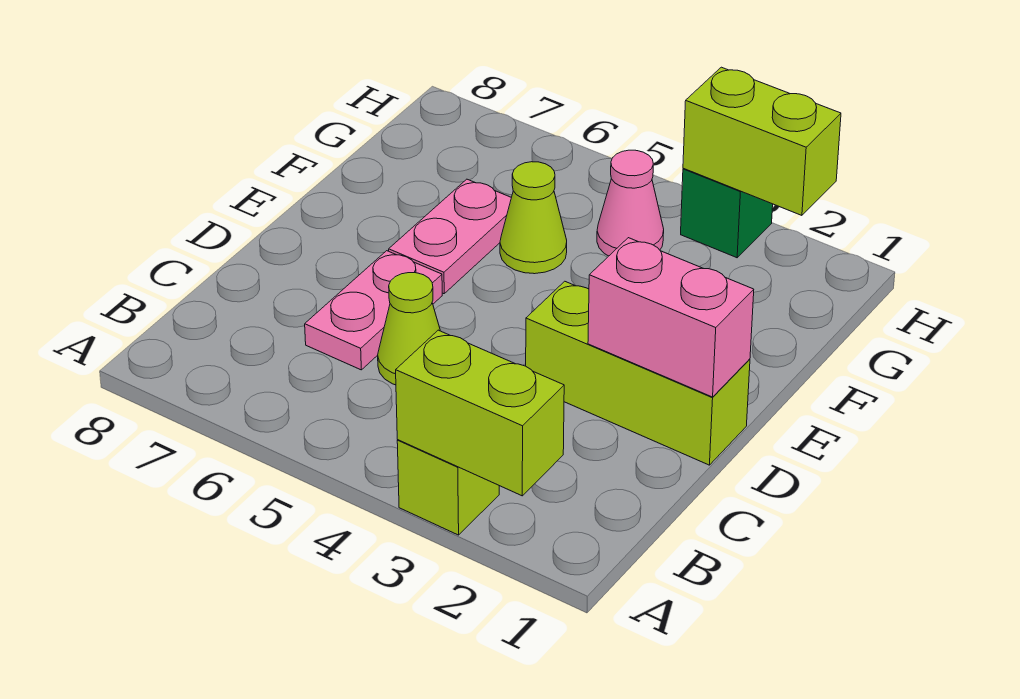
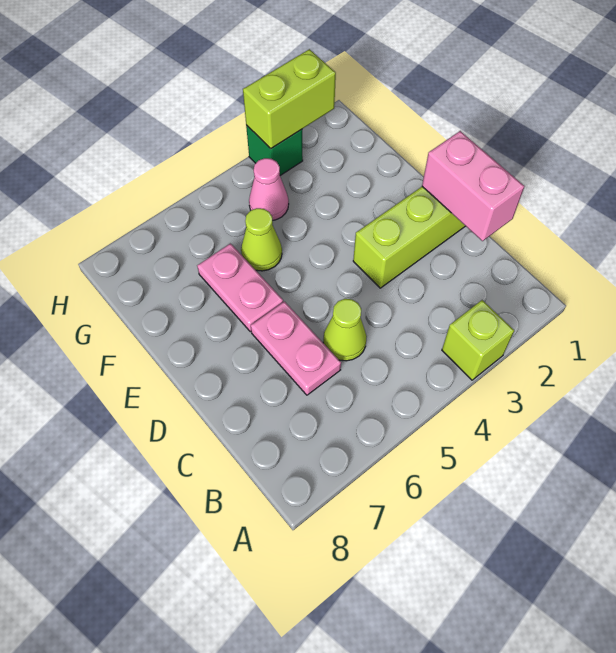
lime brick A2:A3 level 2 -> none
pink brick D1:D2 level 2 -> pink brick C1:D1 level 2

